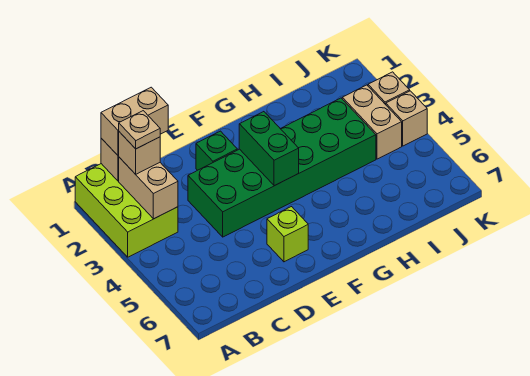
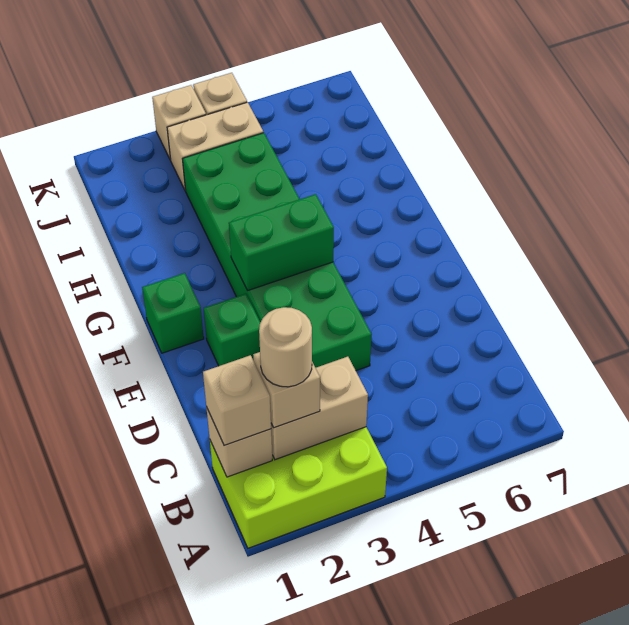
tan brick B1:C1 level 3 -> tan brick B1 level 3
tan plate B2 level 4 -> tan round brick B2 level 4
lime brick E6 level 1 -> none
none -> green brick F1 level 1

